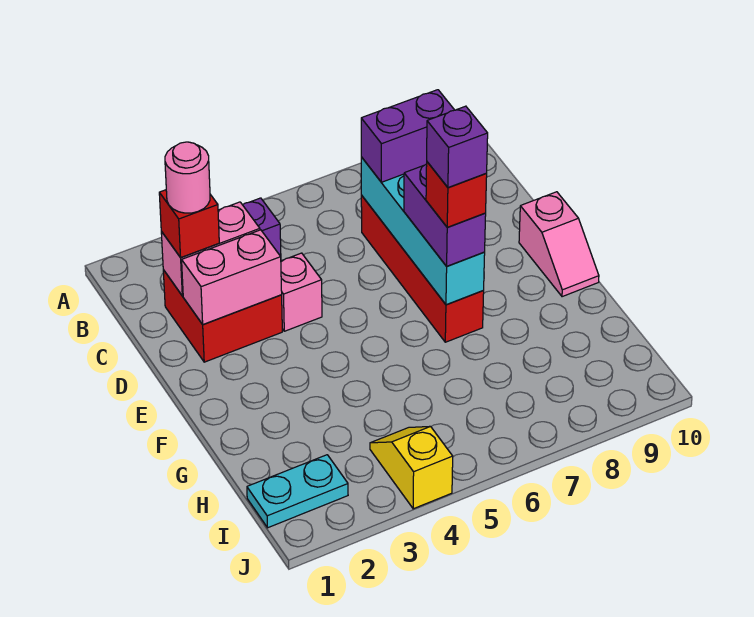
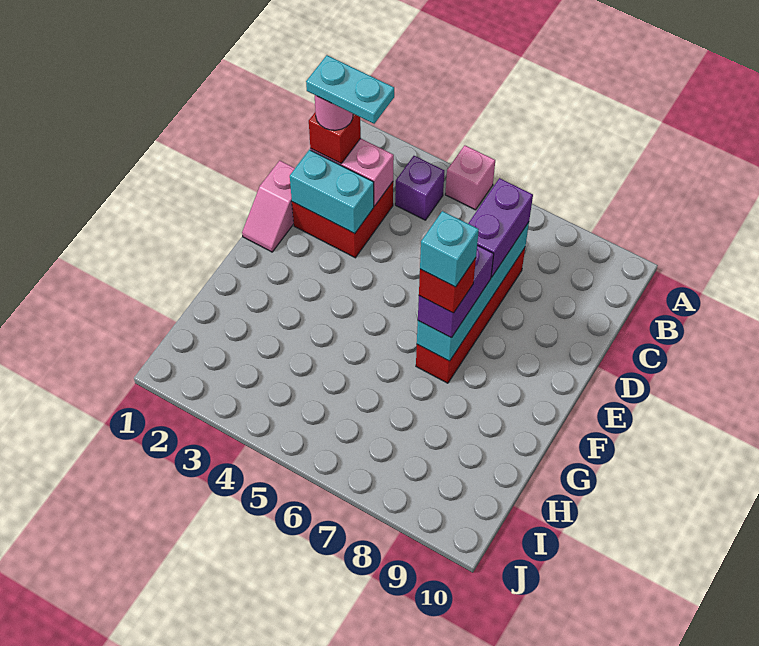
purple brick C7:C8 level 3 -> purple brick C7:D7 level 3
pink brick D2:D3 level 2 -> cyan brick D2:D3 level 2
pink brick D4 level 1 -> pink brick A5 level 1
pink slope E10:F10 level 1 top E -> pink slope D1:E1 level 1 top D
purple brick F7 level 5 -> cyan brick F7 level 5
cyan plate I1:I2 level 1 -> cyan plate C2:C3 level 5
yellow slope I4:J4 level 1 top J -> none

